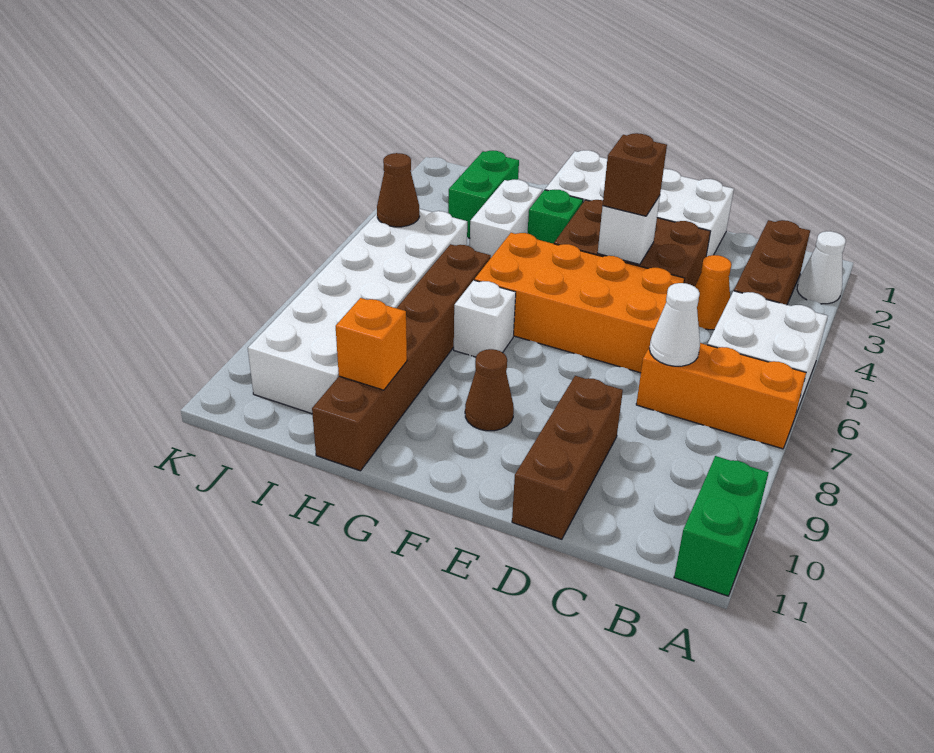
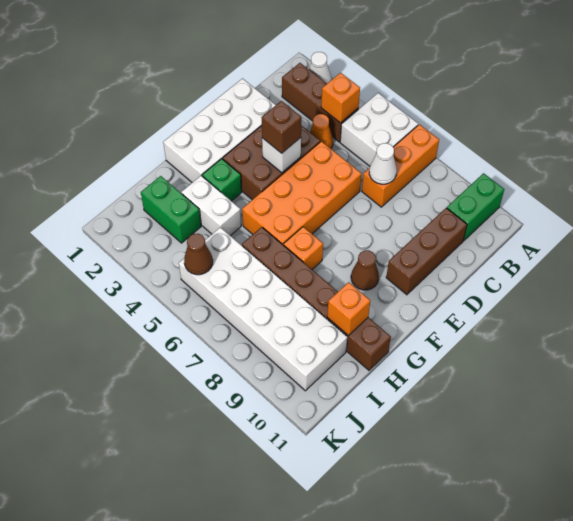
green brick A10:A11 level 1 -> green brick A10:B10 level 1
none -> orange brick B4 level 2
brown brick D9:D11 level 1 -> brown brick C10:E10 level 1
white brick G7 level 1 -> orange brick G7 level 1

